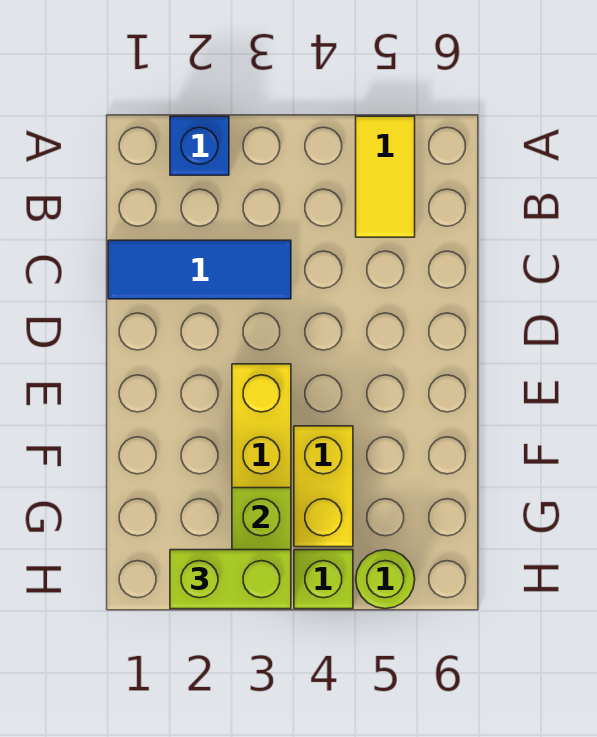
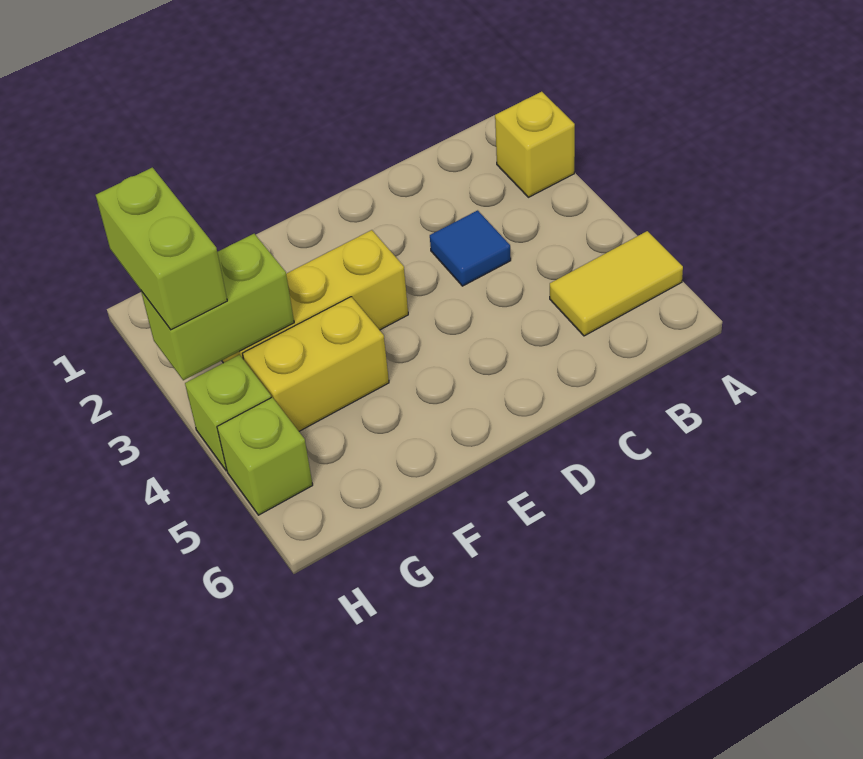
blue brick A2 level 1 -> yellow brick A2 level 1
blue tile C1:C3 level 1 -> blue tile C3 level 1
lime round brick H5 level 1 -> lime brick H5 level 1

